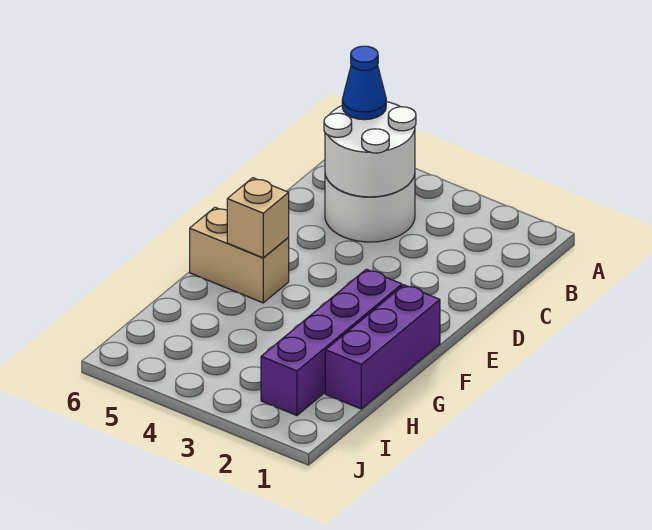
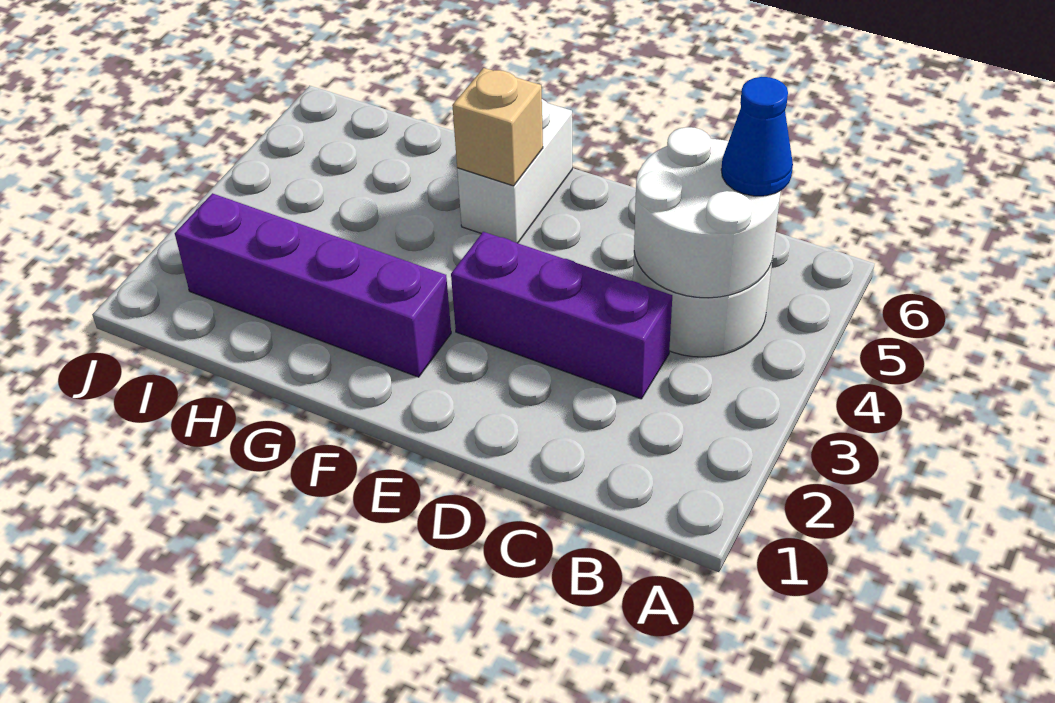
purple brick F1:H1 level 1 -> purple brick C3:E3 level 1
tan brick F5:F6 level 1 -> white brick F5:F6 level 1

